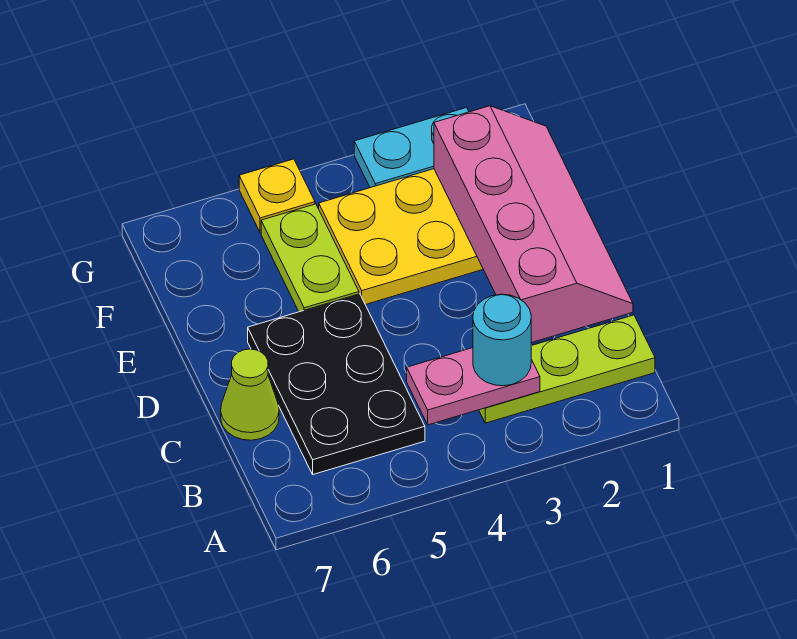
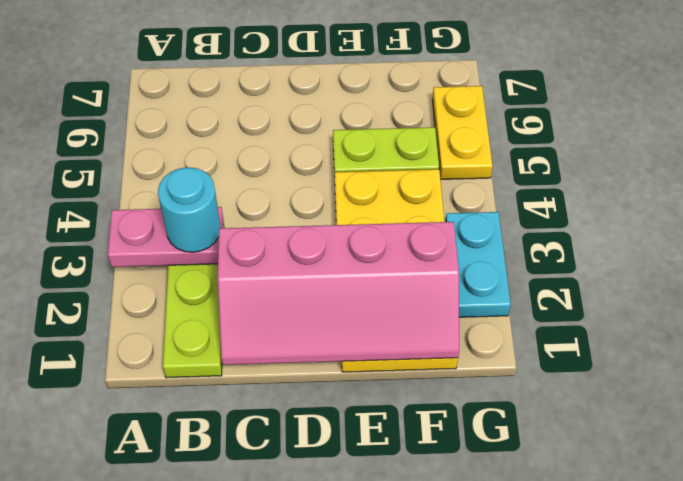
pink plate B3:B4 level 2 -> pink plate A3:B3 level 2
black plate B5:D6 level 1 -> none
lime cone C7 level 1 -> none
yellow plate G5 level 1 -> yellow plate G5:G6 level 1

